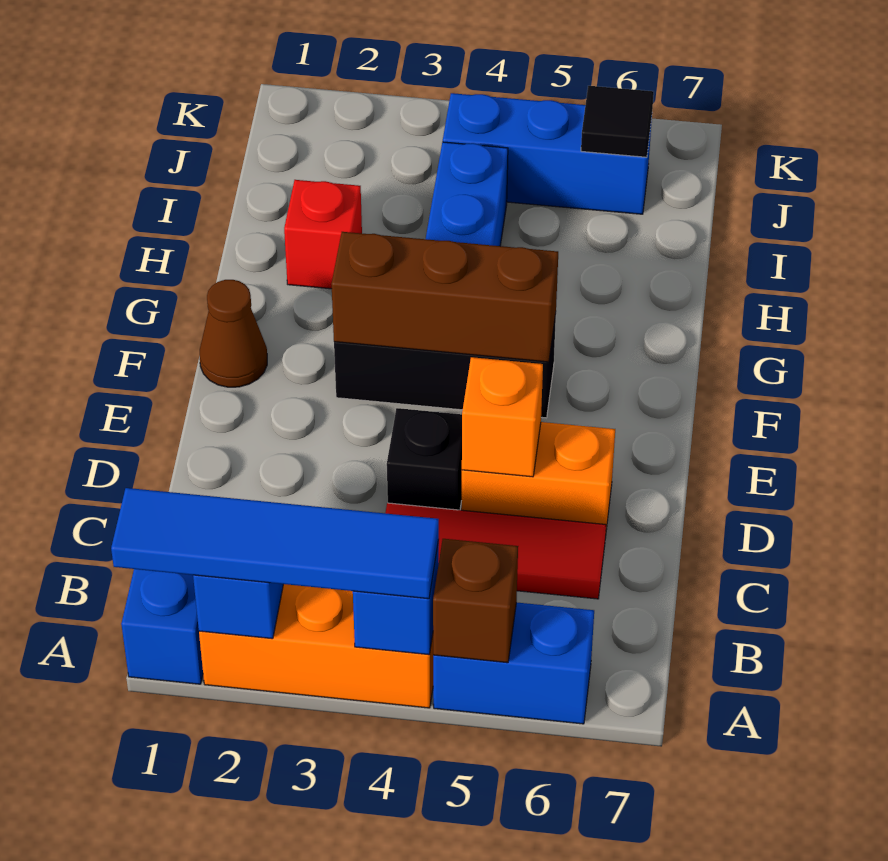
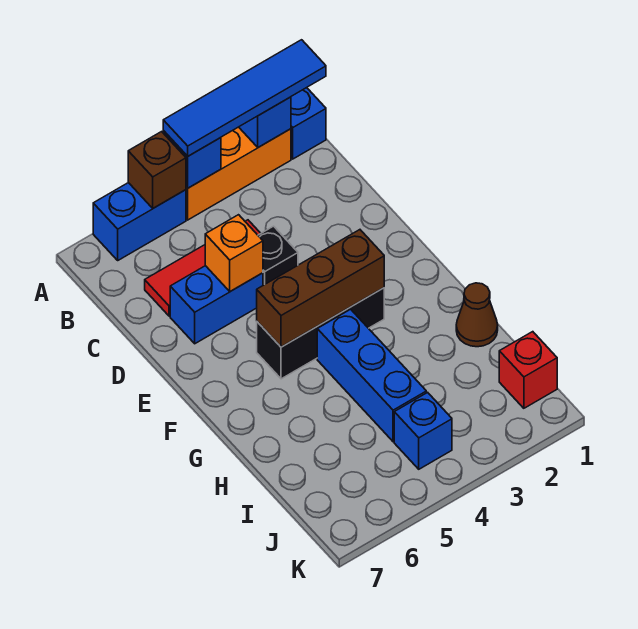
orange brick D5:D6 level 1 -> blue brick D5:D6 level 1
brown cone F1 level 1 -> brown cone H1 level 1
red brick H2 level 1 -> red brick J1 level 1
blue brick J4:J6 level 1 -> blue brick J4 level 1
black tile J6 level 2 -> none

